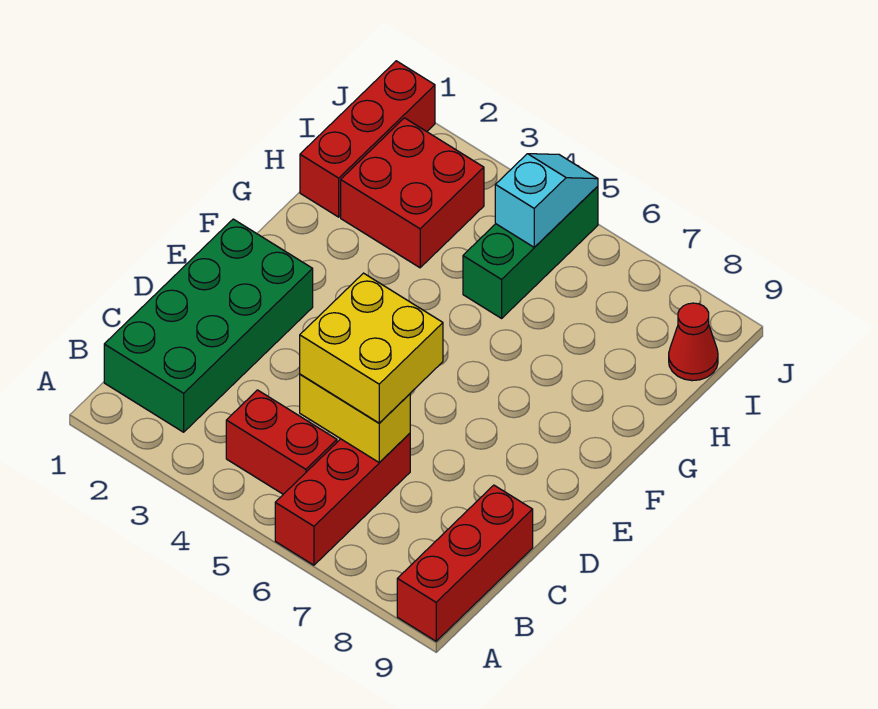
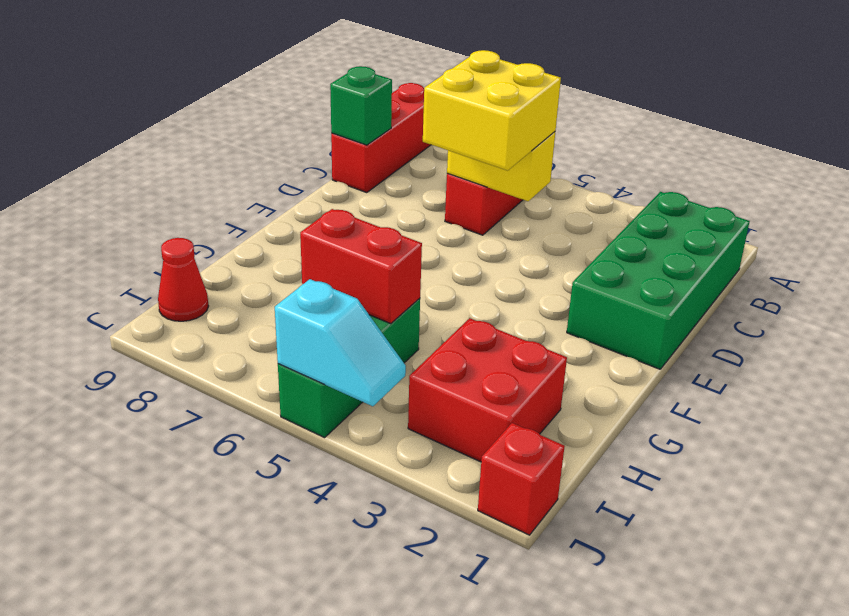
red brick B4:B5 level 1 -> red brick H5:H6 level 2
none -> green brick C9 level 2
red brick H1:J1 level 1 -> red brick J1 level 1
cyan slope I5:J5 level 2 top I -> cyan slope J4:J5 level 2 top 5

